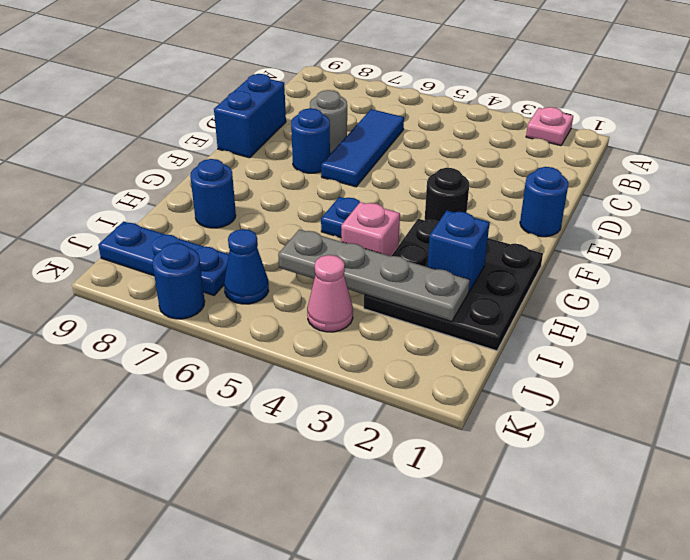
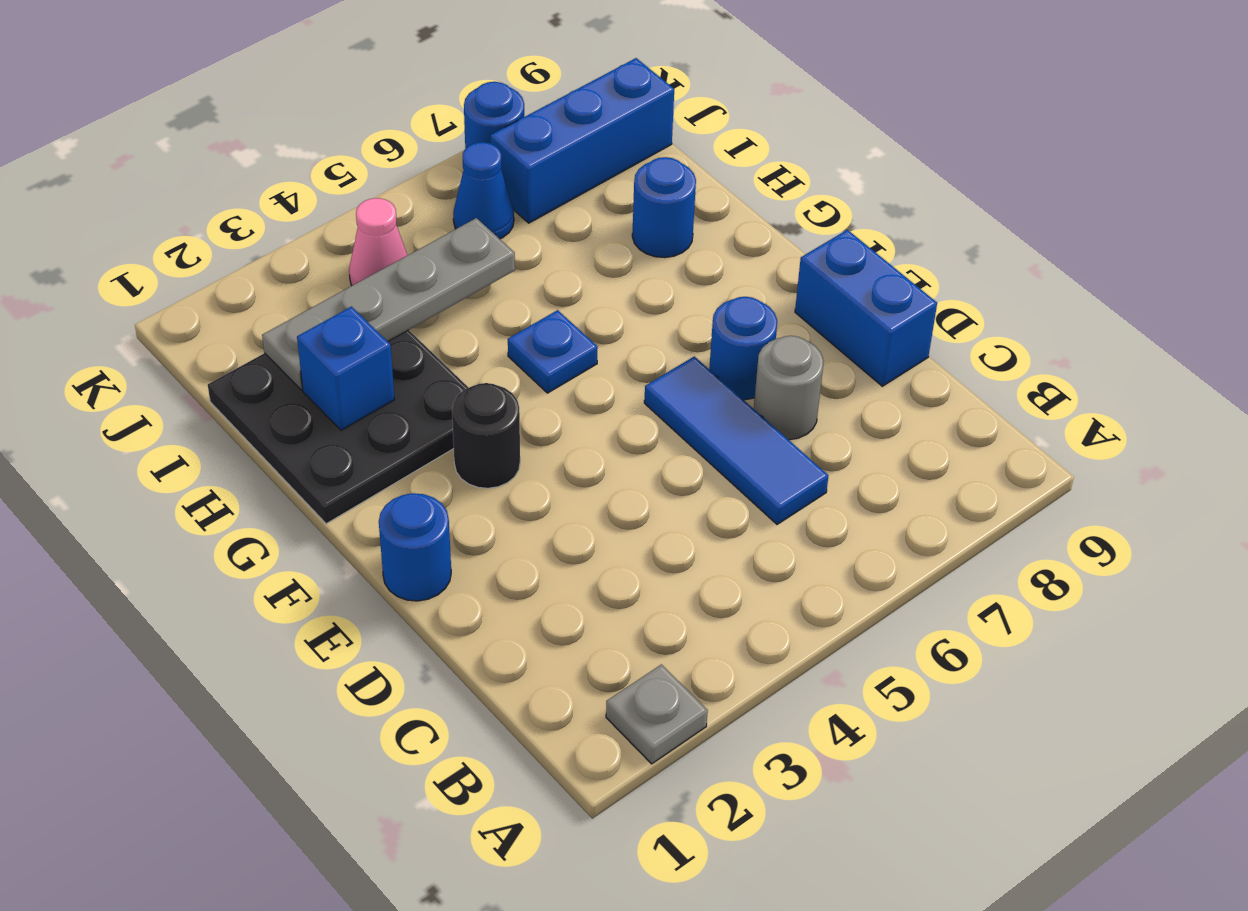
pink plate A2 level 1 -> grey plate A2 level 1
pink brick H4 level 1 -> none
blue plate J7:J9 level 1 -> blue brick J7:J9 level 1

